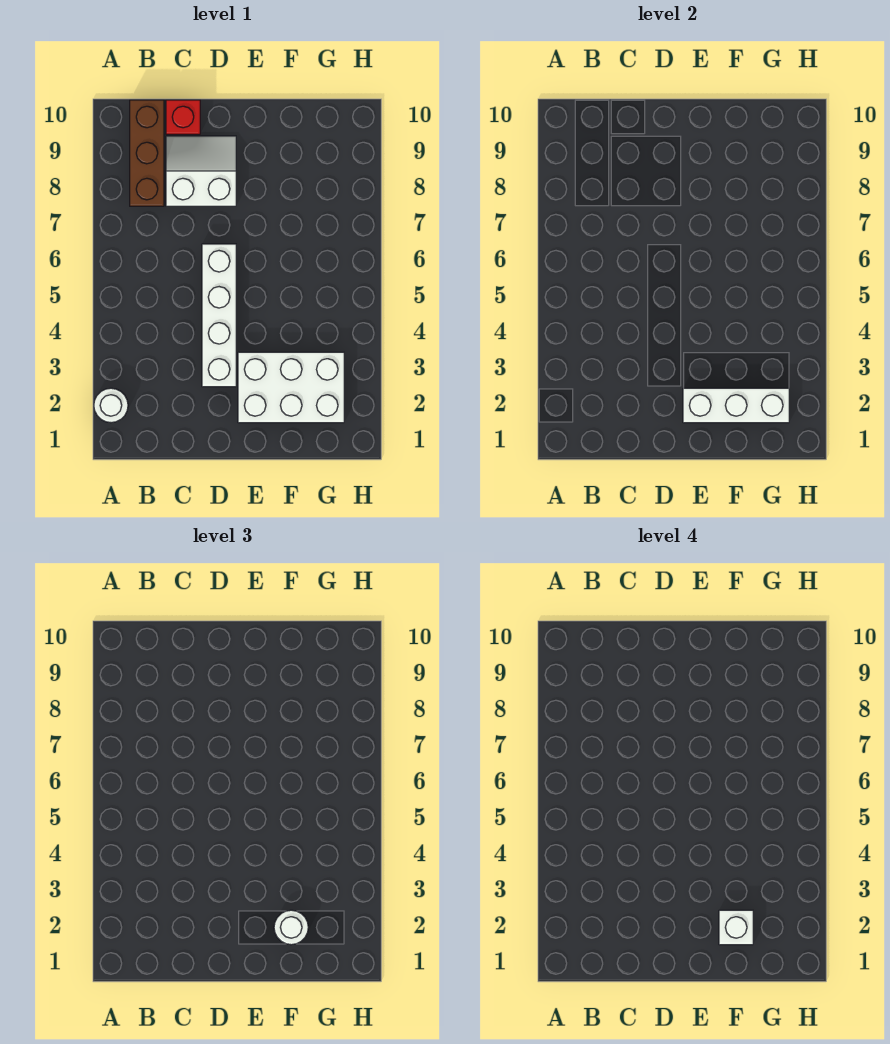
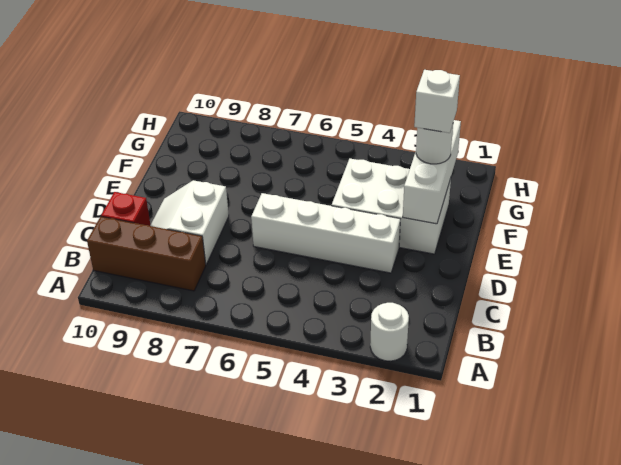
white brick E2:G3 level 1 -> white brick E2:F4 level 1

